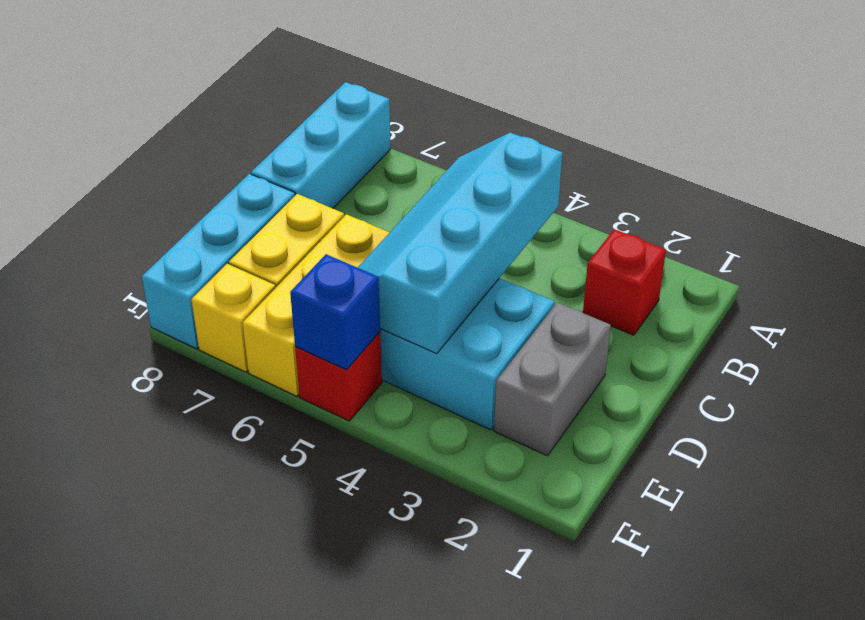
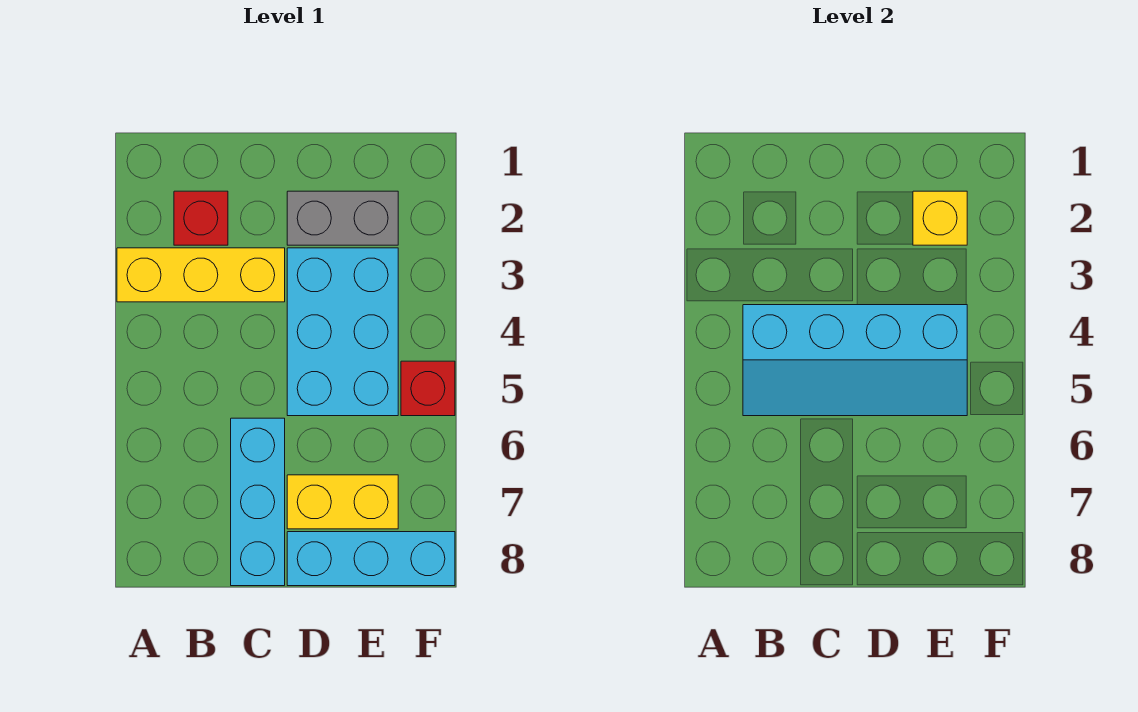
cyan brick A8:C8 level 1 -> cyan brick C6:C8 level 1
yellow brick D6:F6 level 1 -> yellow brick A3:C3 level 1
blue brick F5 level 2 -> none
yellow brick F7 level 1 -> yellow brick E2 level 2

